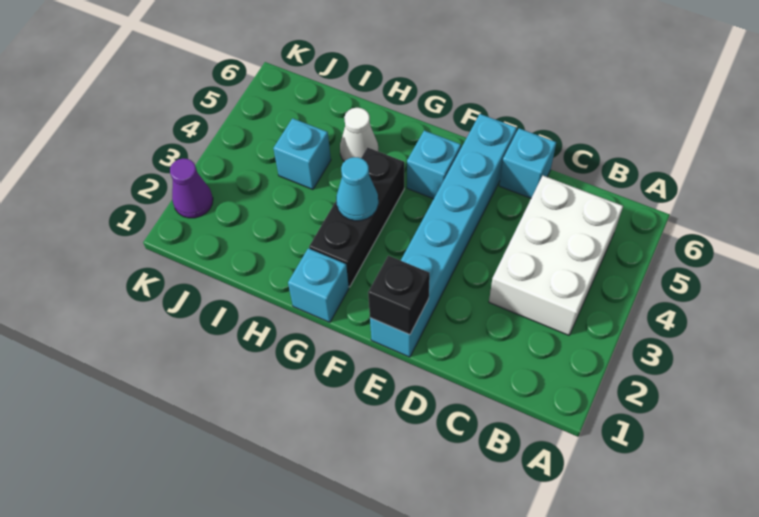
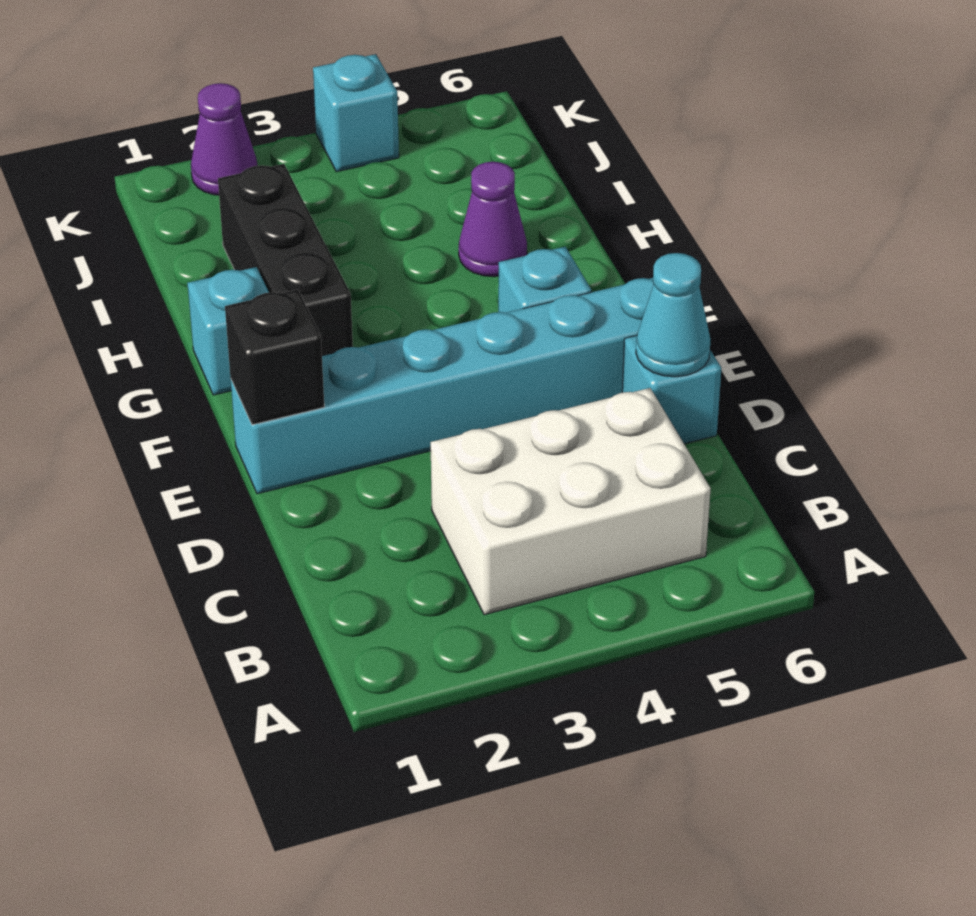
black brick G2:G4 level 1 -> black brick G2:I2 level 1
cyan cone G3 level 2 -> cyan cone D6 level 2
white cone H5 level 1 -> purple cone H5 level 1
cyan brick I4 level 1 -> cyan brick K4 level 1

